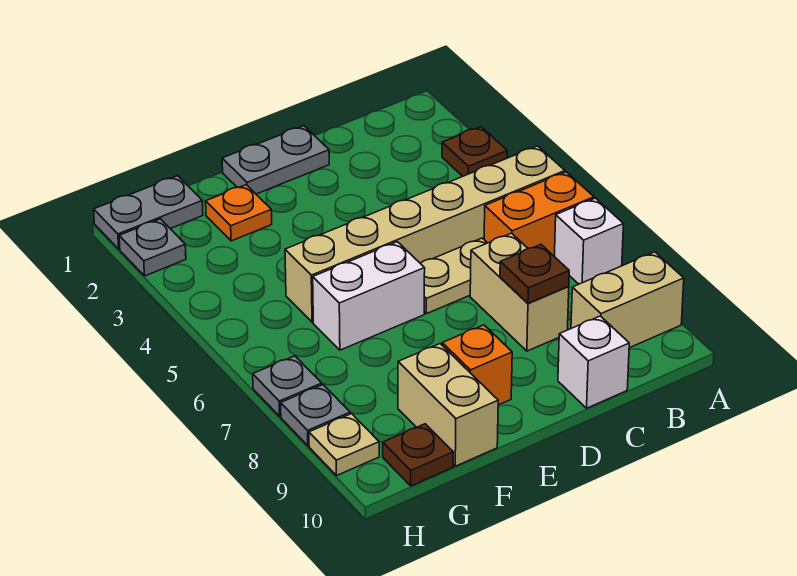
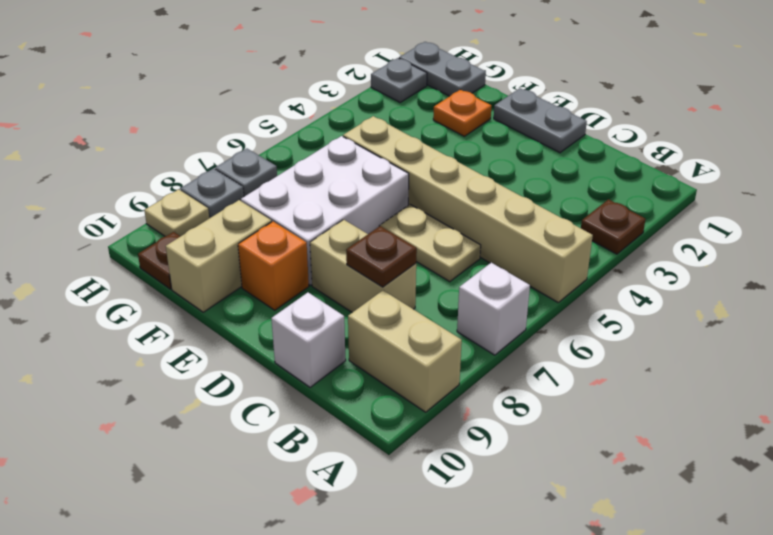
orange brick A6:B6 level 1 -> none
tan brick C7:C8 level 1 -> tan brick C8:D8 level 1
white brick E6:F6 level 1 -> white brick E6:F8 level 1

